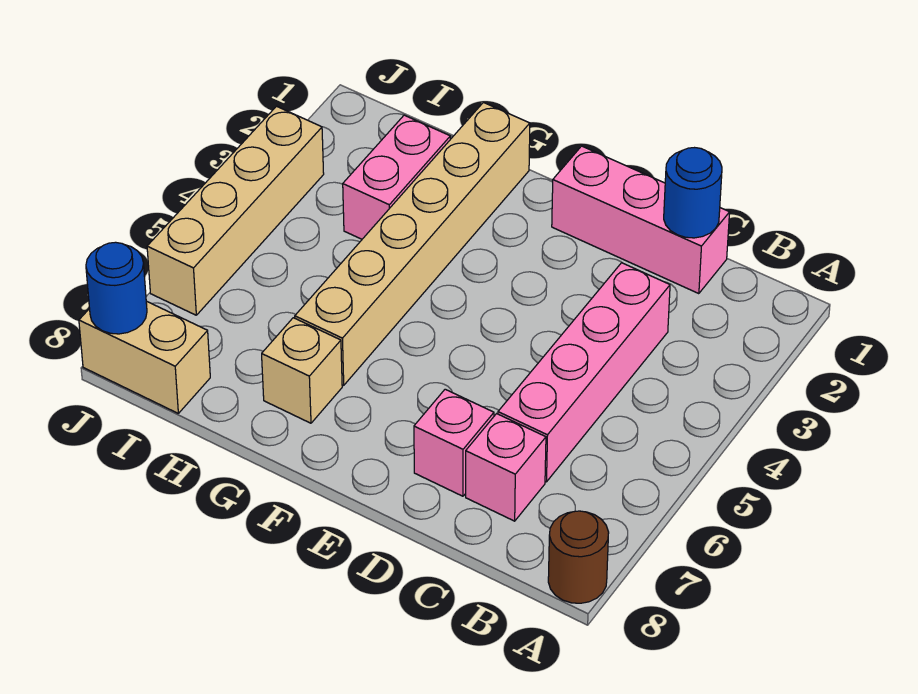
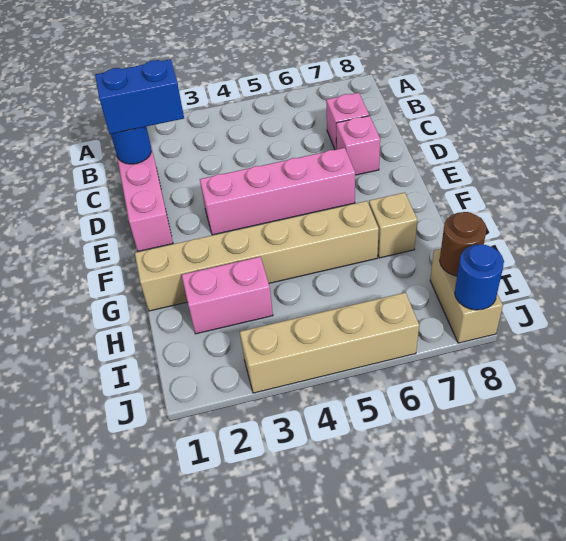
brown round brick A8 level 1 -> brown round brick I8 level 2
none -> blue brick C1:C2 level 3
pink brick C3:C6 level 1 -> pink brick E3:E6 level 1

